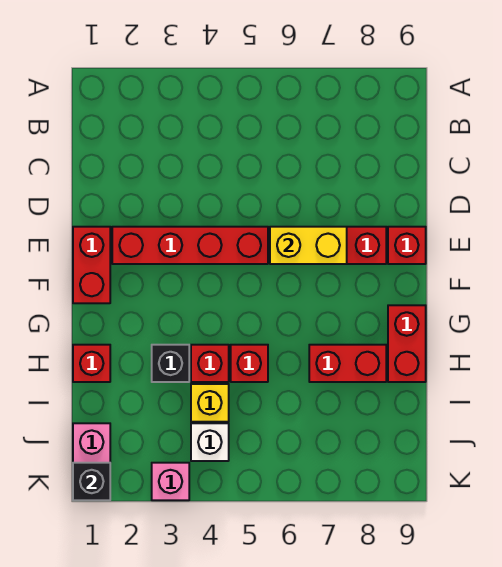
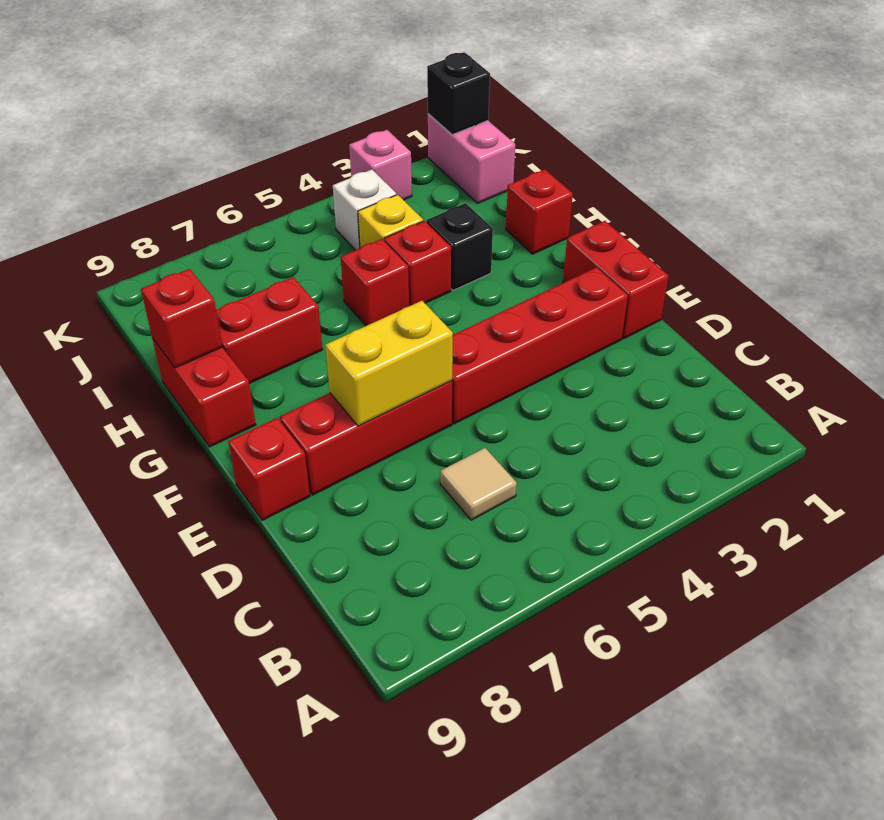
none -> tan tile C6 level 1
none -> red brick H9 level 2

